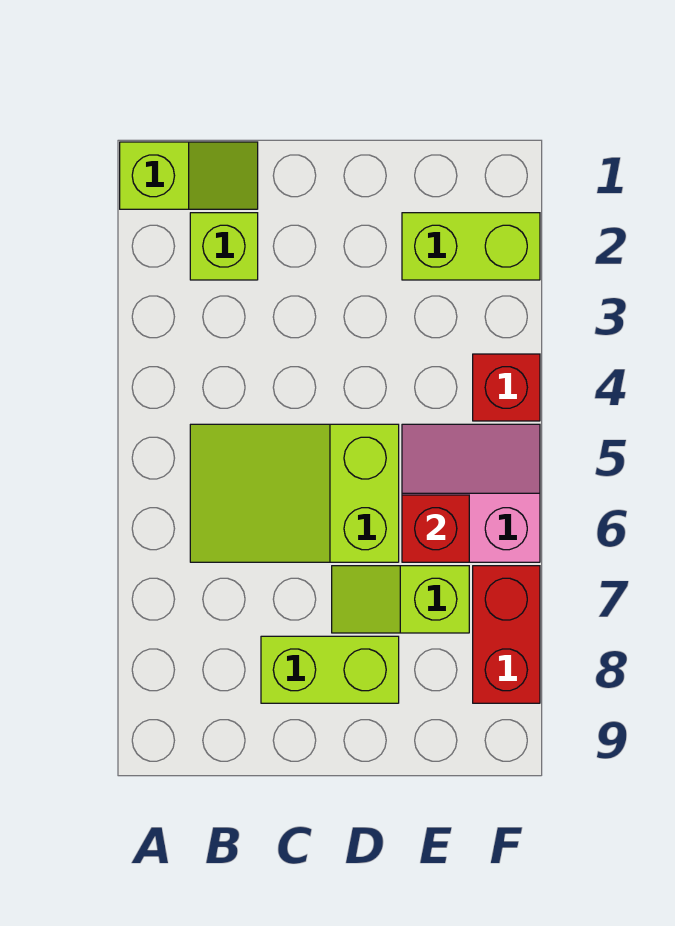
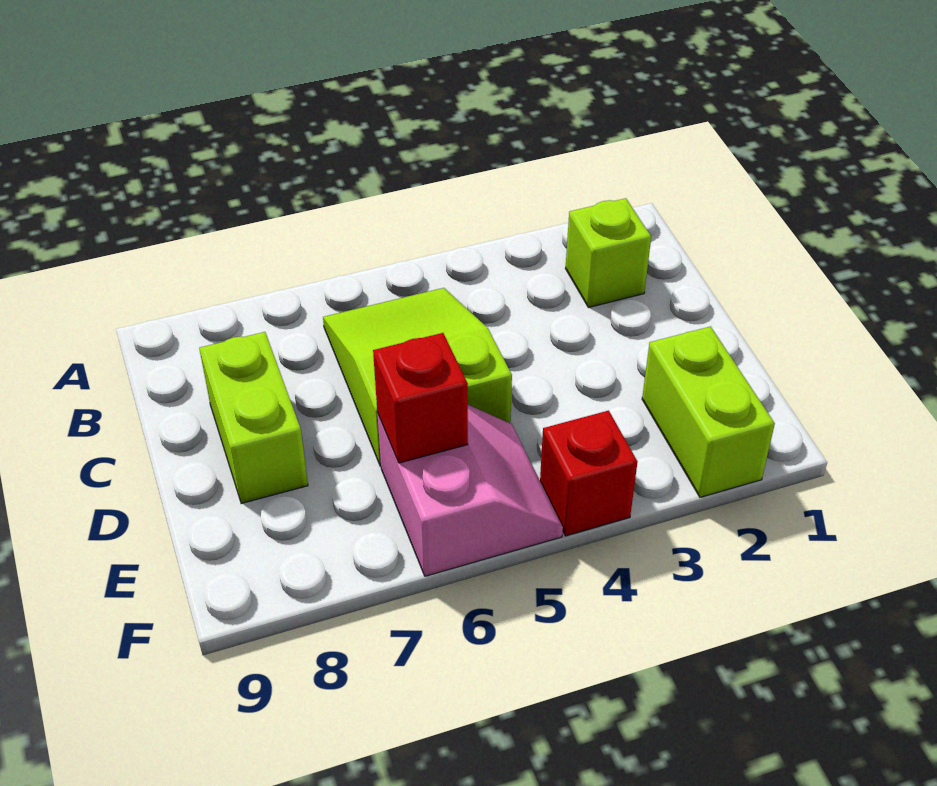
lime slope A1:B1 level 1 top A -> none
lime slope D7:E7 level 1 top E -> none
red brick F7:F8 level 1 -> none

